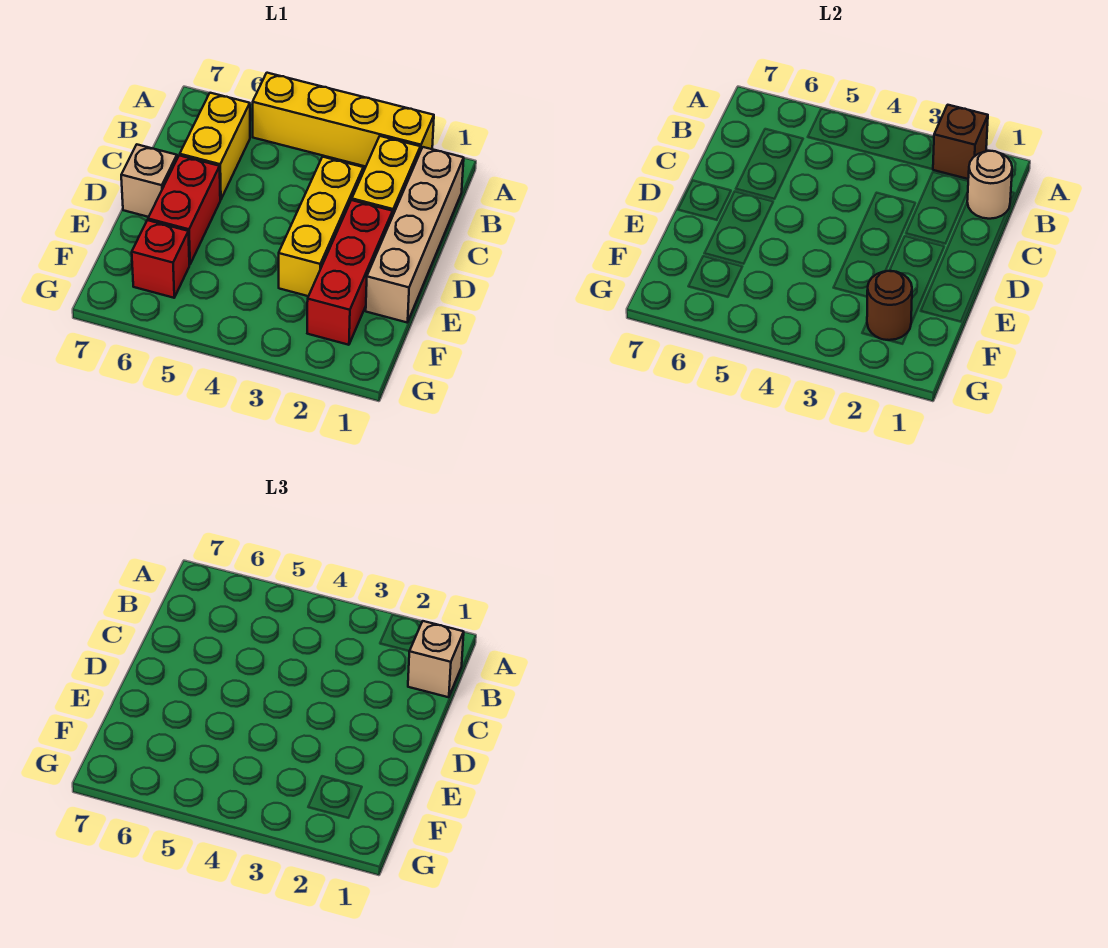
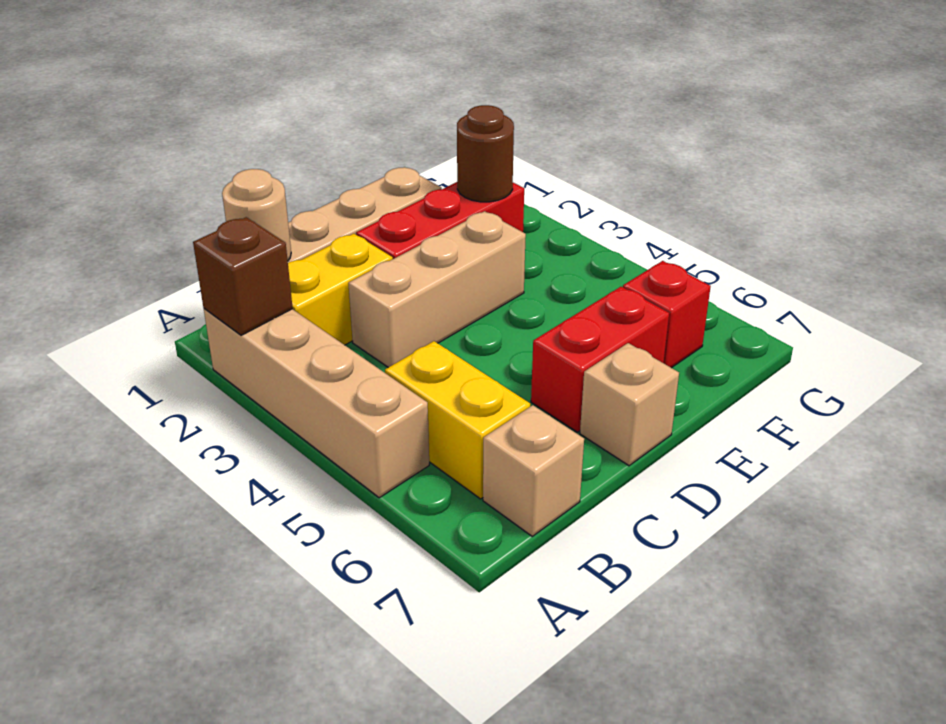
yellow brick A2:A5 level 1 -> tan brick A2:A5 level 1
tan brick B1 level 3 -> tan brick B7 level 1
yellow brick B6:C6 level 1 -> yellow brick B5:B6 level 1
yellow brick C3:E3 level 1 -> tan brick C3:E3 level 1

